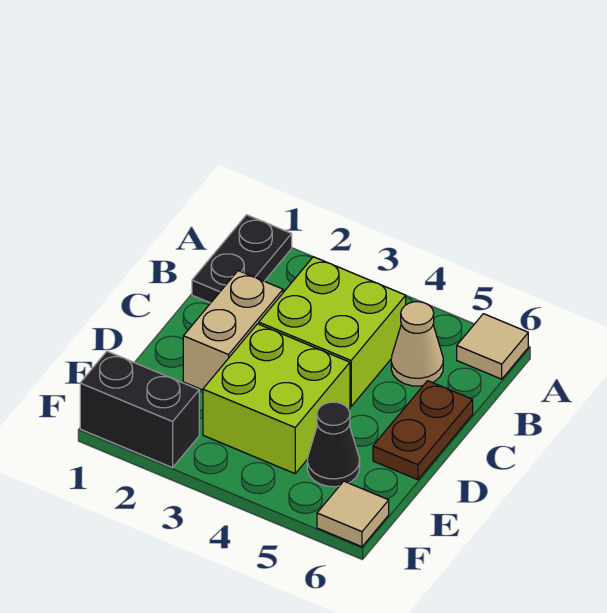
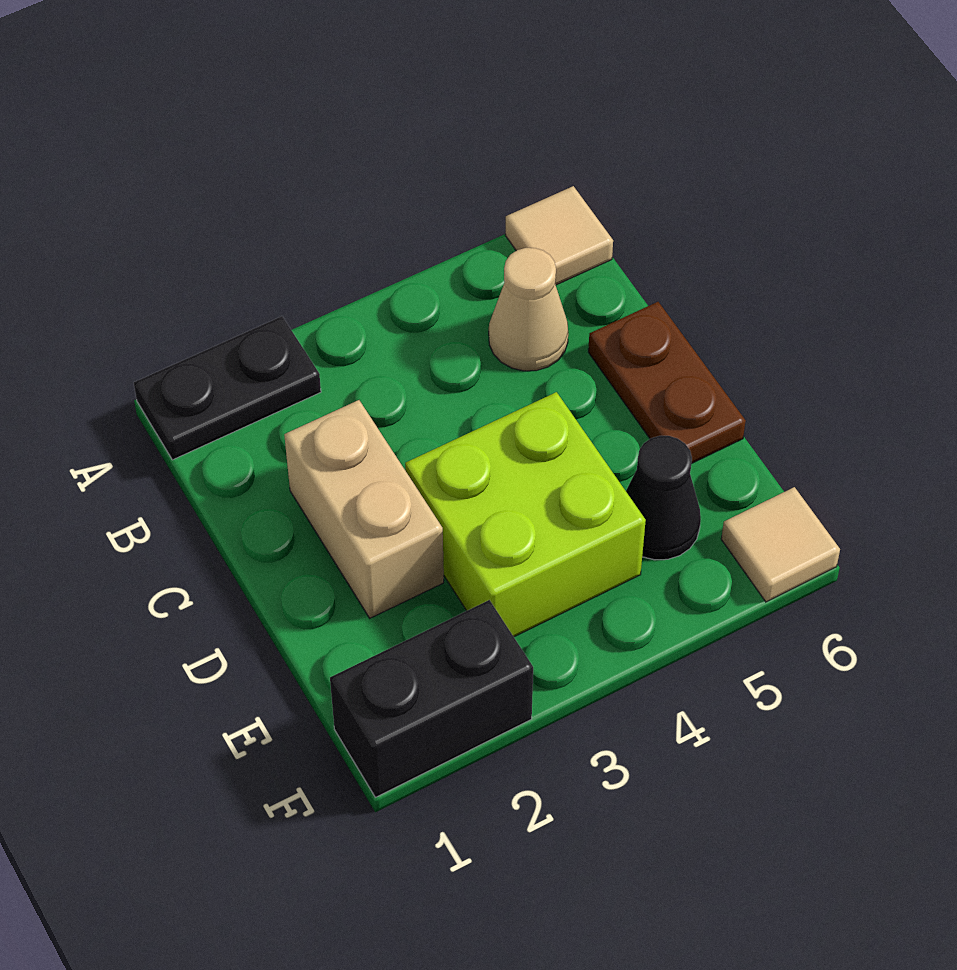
black plate A1:B1 level 1 -> black plate A1:A2 level 1
lime brick B3:C4 level 1 -> none

